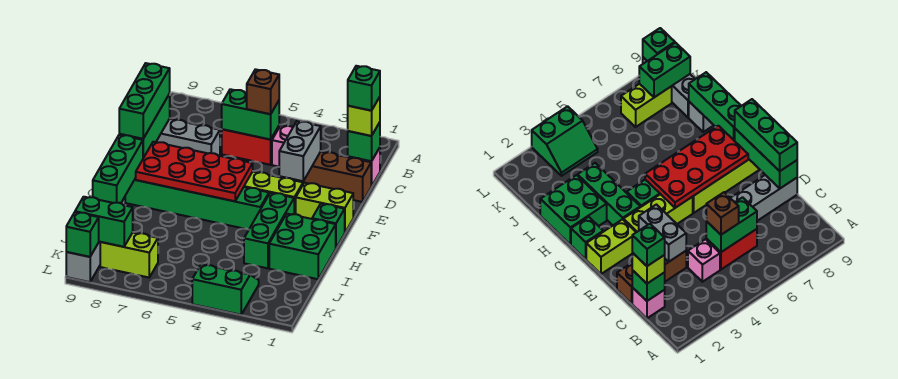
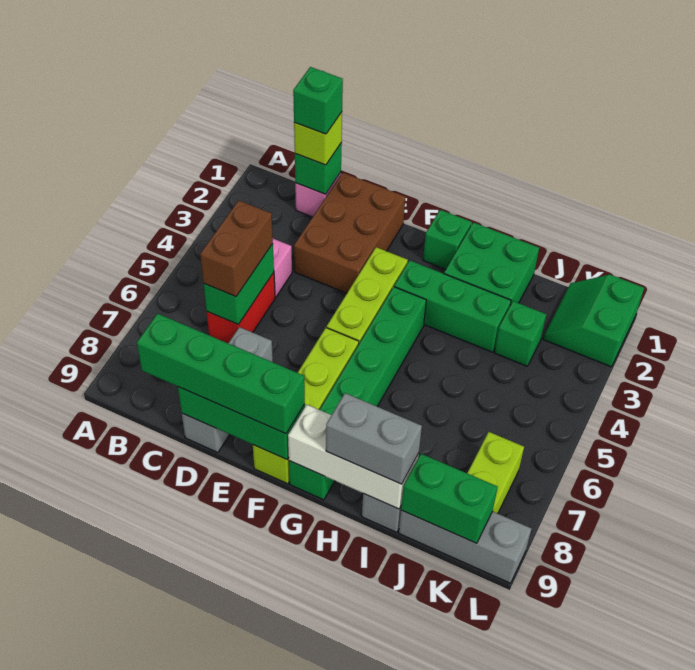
brown brick C5 level 3 -> brown brick C5:C6 level 3
brown brick D1:D3 level 1 -> brown brick D1:E3 level 1
grey brick D3:E3 level 2 -> grey brick H9:I9 level 3
green brick D9:F9 level 3 -> green brick C9:F9 level 3
lime brick F1:F2 level 1 -> none
red plate F5:G8 level 2 -> none
green brick G9:I9 level 2 -> white brick G9:I9 level 2
green slope K3:L4 level 1 top L -> green slope K1:L2 level 1 top L
green brick K8:K9 level 2 -> green brick J9:K9 level 2
green brick L9 level 2 -> green brick J3 level 1

